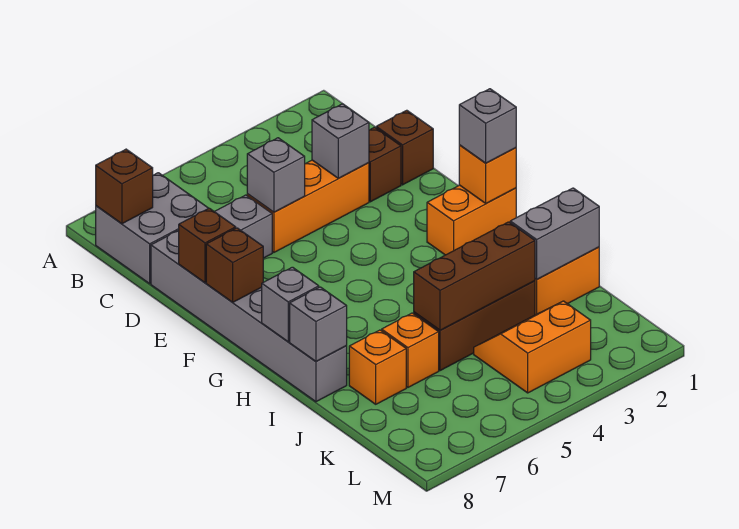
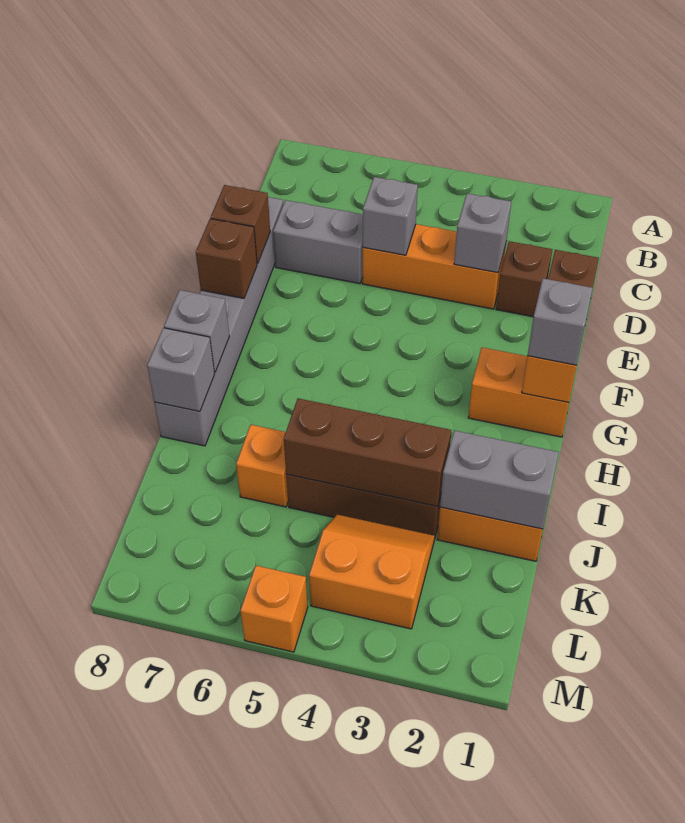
grey brick B7:C8 level 1 -> none
brown brick B8 level 2 -> none
orange brick J7 level 1 -> orange brick M5 level 1

